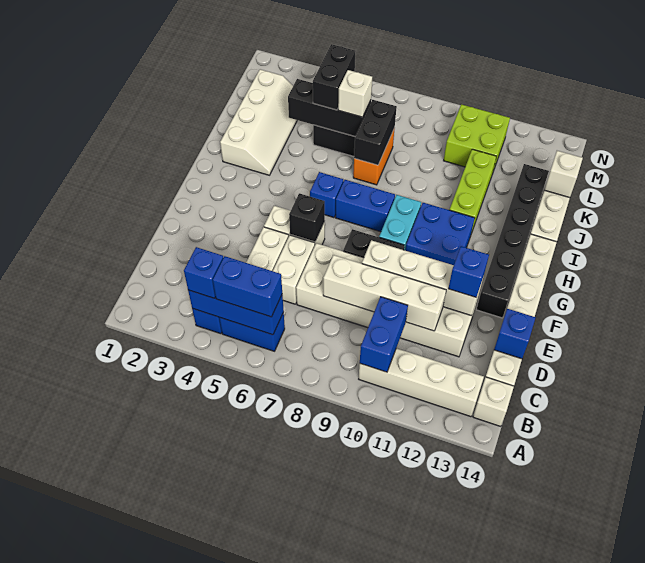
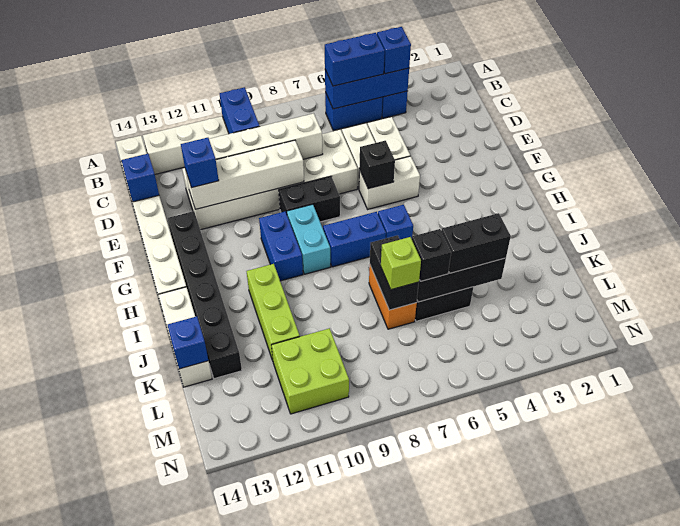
blue brick G10:H11 level 1 -> blue brick G10:H10 level 1
white slope I2:L3 level 1 top 2 -> none
black brick K5:L5 level 3 -> black brick K4:K5 level 3
white brick K6 level 3 -> black brick K6 level 3
none -> lime brick K7 level 3
white brick K14 level 2 -> blue brick K14 level 2

